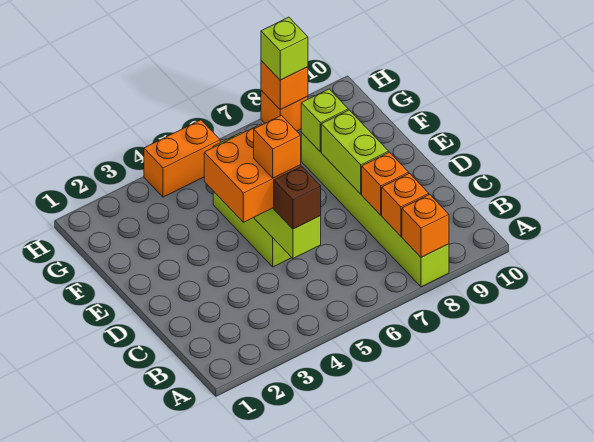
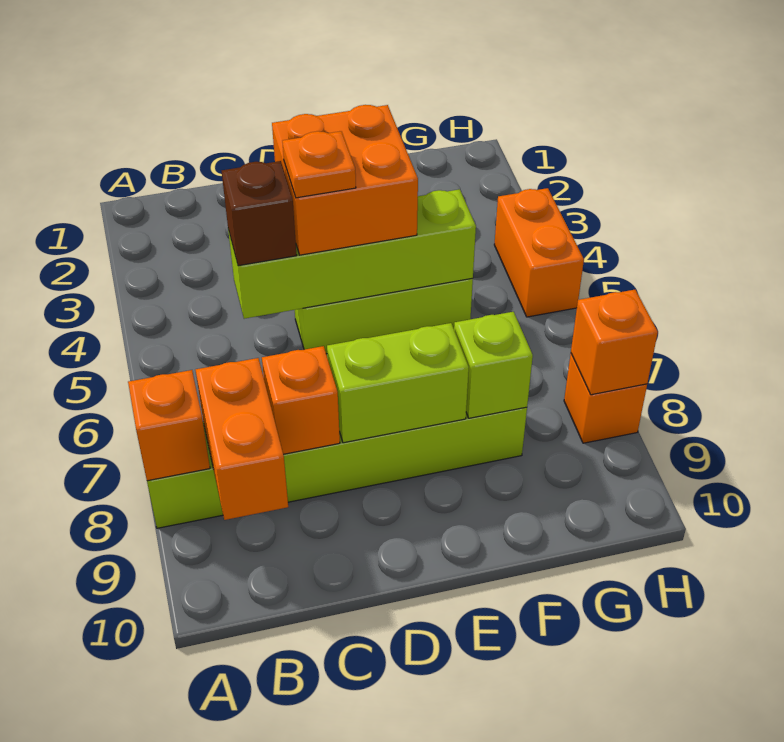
orange brick B8 level 2 -> orange brick B8:B9 level 2
orange brick D5 level 4 -> orange plate D5 level 4
lime brick H8 level 3 -> none

